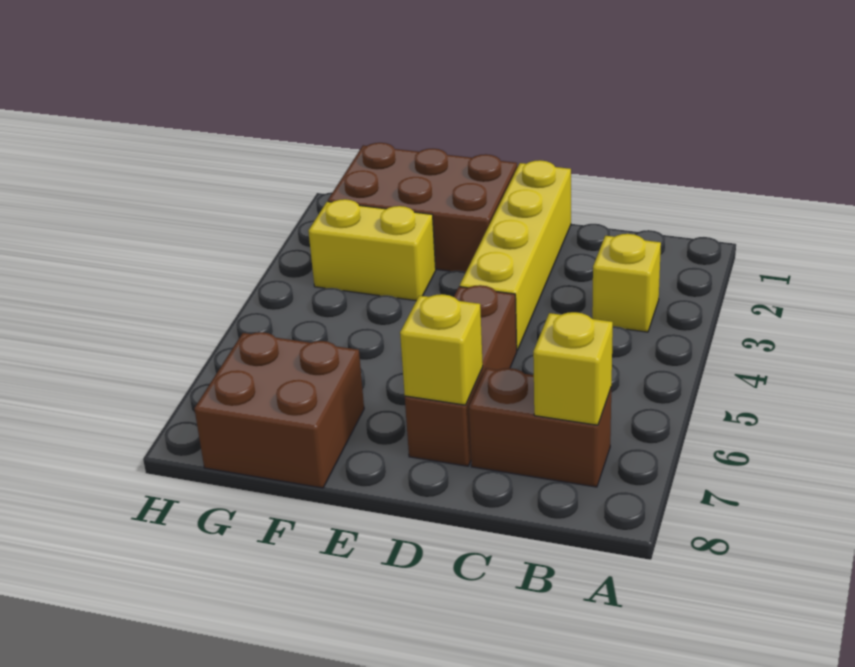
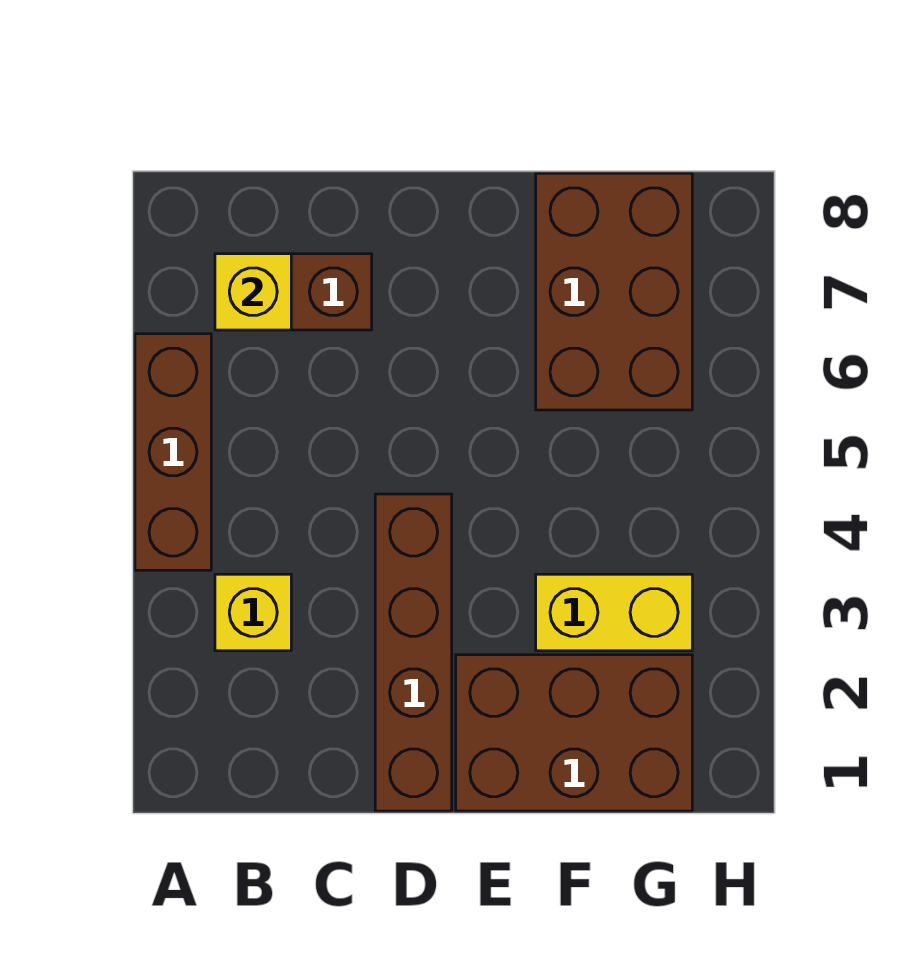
yellow brick D1:D4 level 1 -> brown brick D1:D4 level 1
brown brick D5:D7 level 1 -> brown brick A4:A6 level 1
yellow brick D7 level 2 -> none
brown brick F7:G8 level 1 -> brown brick F6:G8 level 1

